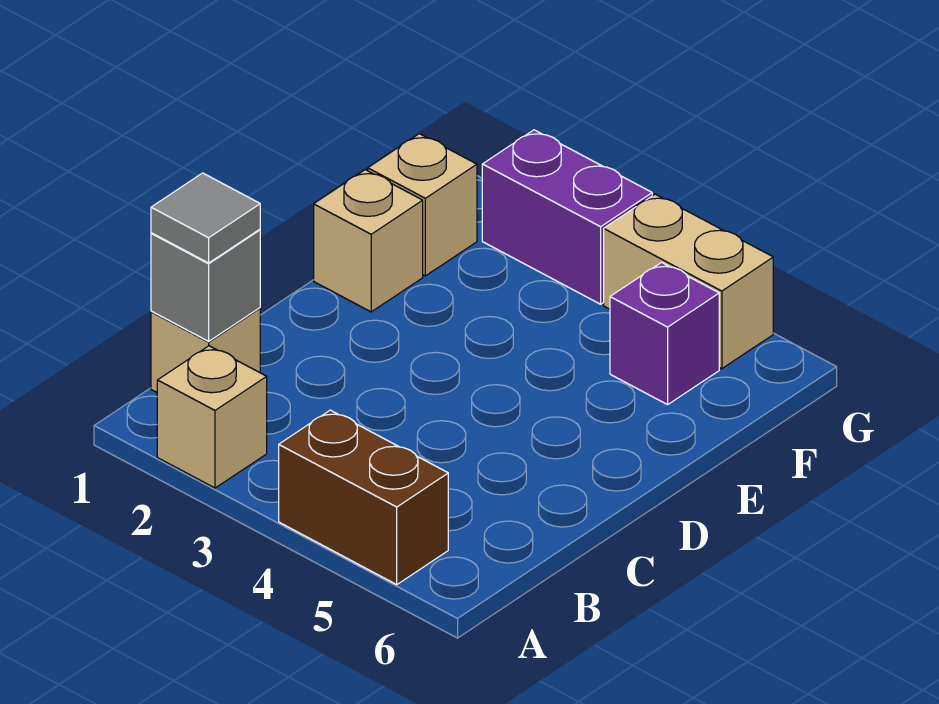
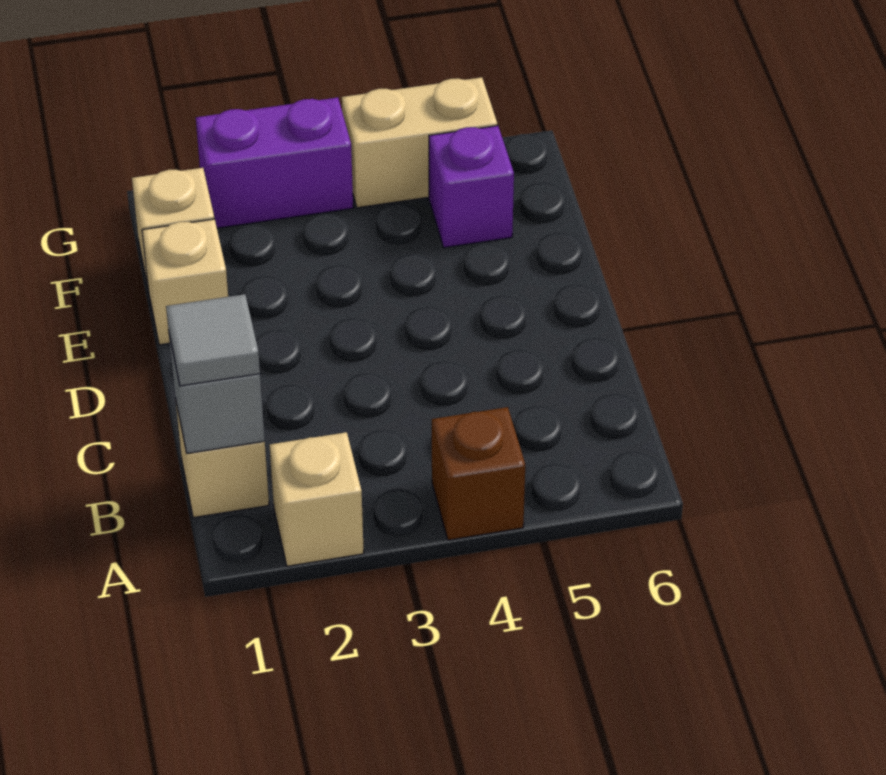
brown brick A4:A5 level 1 -> brown brick A4 level 1

